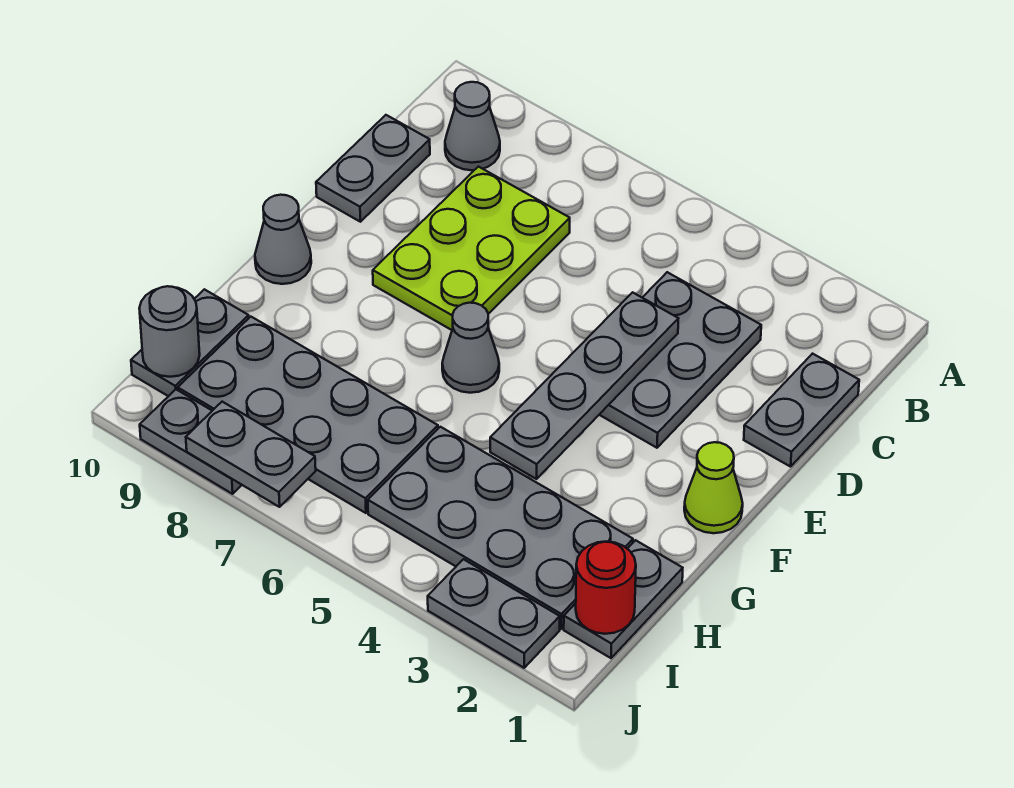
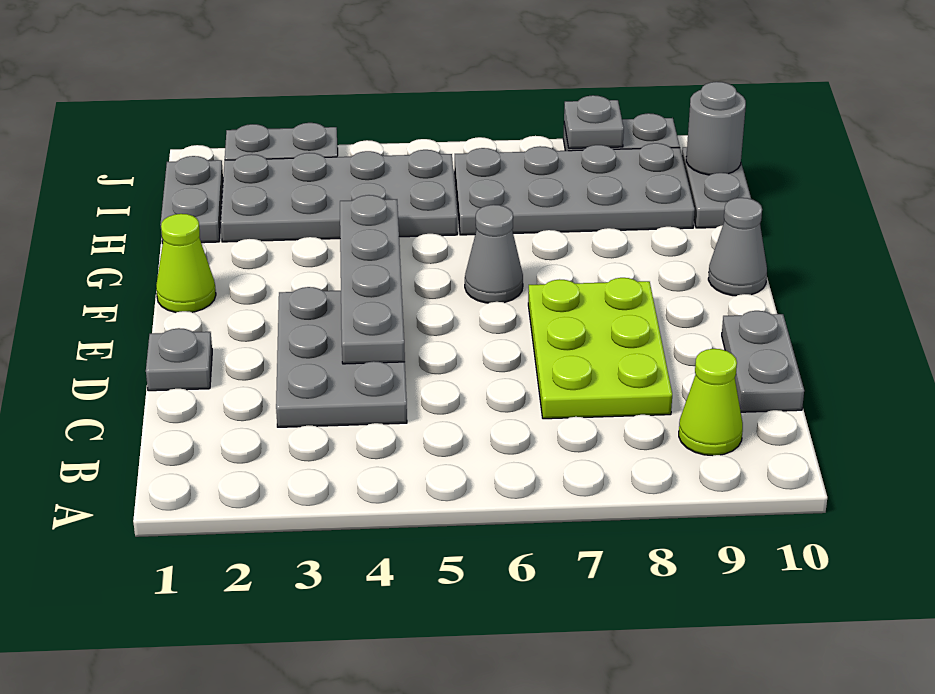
grey cone B9 level 1 -> lime cone B9 level 1
grey plate C1:D1 level 1 -> grey plate D1 level 1
red round brick I1 level 2 -> none
grey plate J7:J8 level 2 -> grey plate J8 level 2

